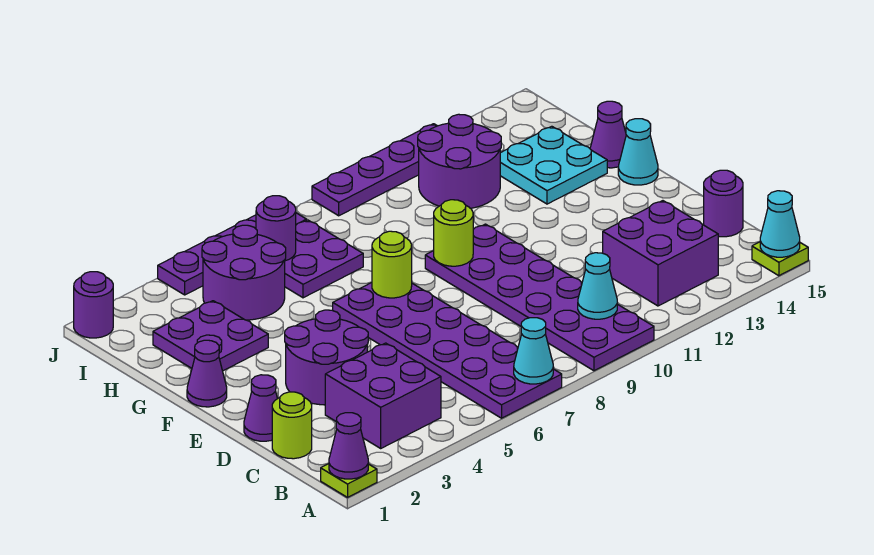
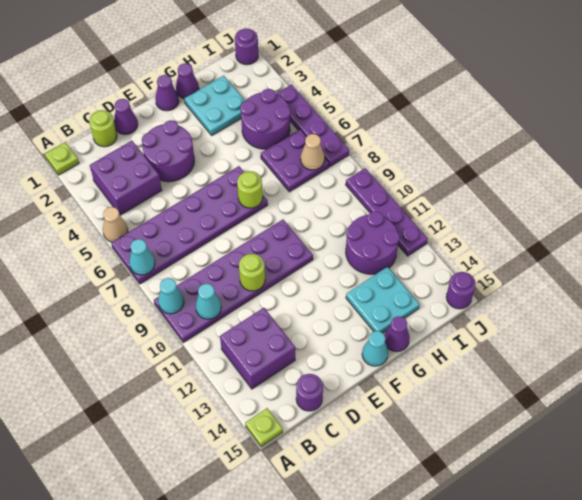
purple cone A1 level 2 -> purple cone G1 level 1
none -> tan cone A5 level 1
cyan cone A15 level 2 -> cyan cone A9 level 2
lime round brick F9 level 2 -> lime round brick D10 level 2
purple plate G2:H3 level 1 -> cyan plate G2:H3 level 1
purple round brick I6 level 2 -> purple round brick J15 level 1
none -> tan cone I7 level 2

